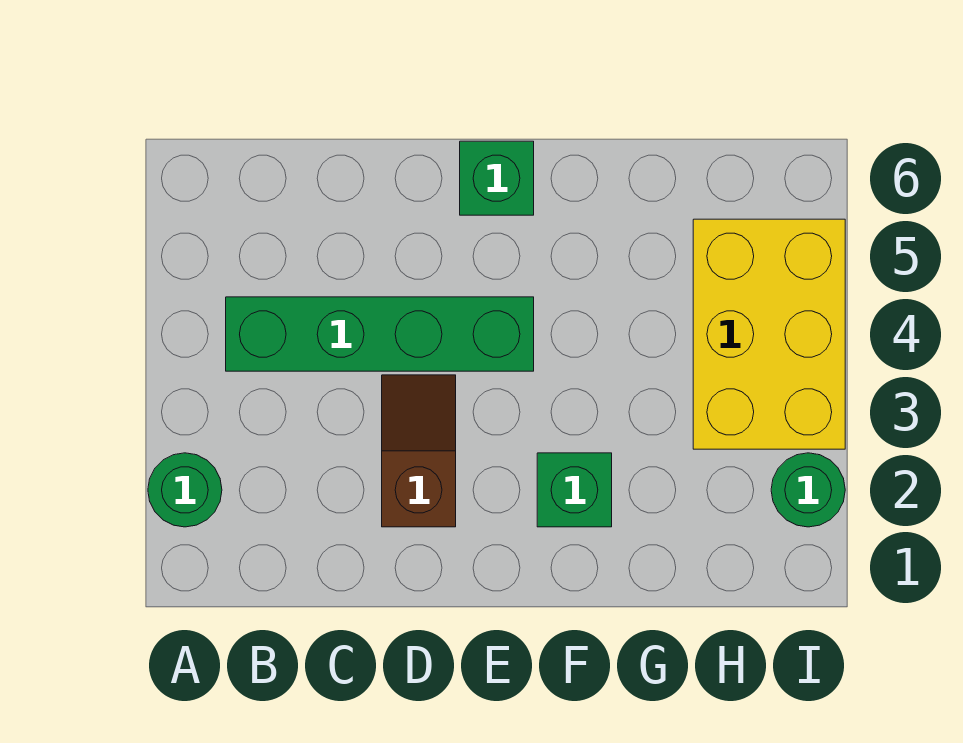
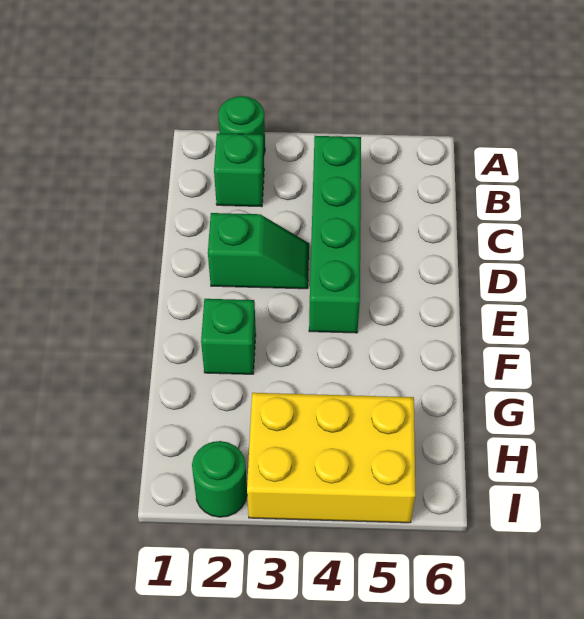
brown slope D2:D3 level 1 top 2 -> green slope D2:D3 level 1 top 2
green brick E6 level 1 -> green brick B2 level 1

